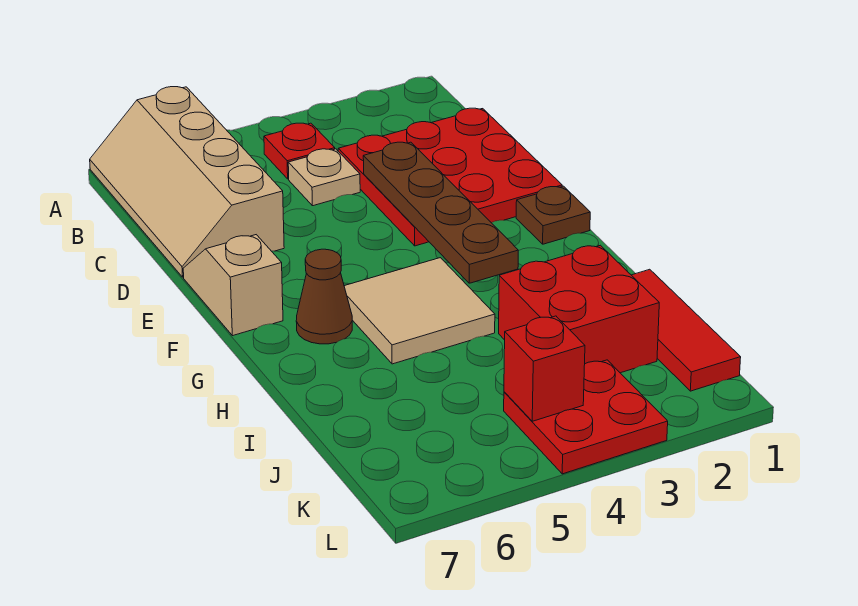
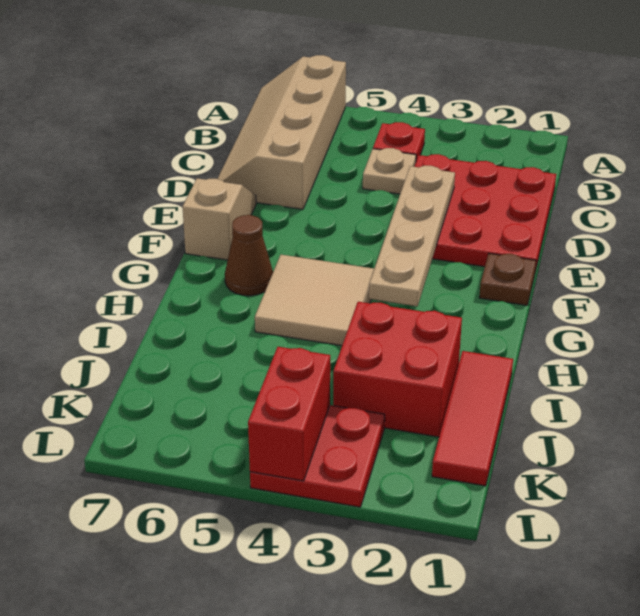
brown plate D3:G3 level 2 -> tan plate D3:G3 level 2
red brick K4 level 2 -> red brick K4:L4 level 2

